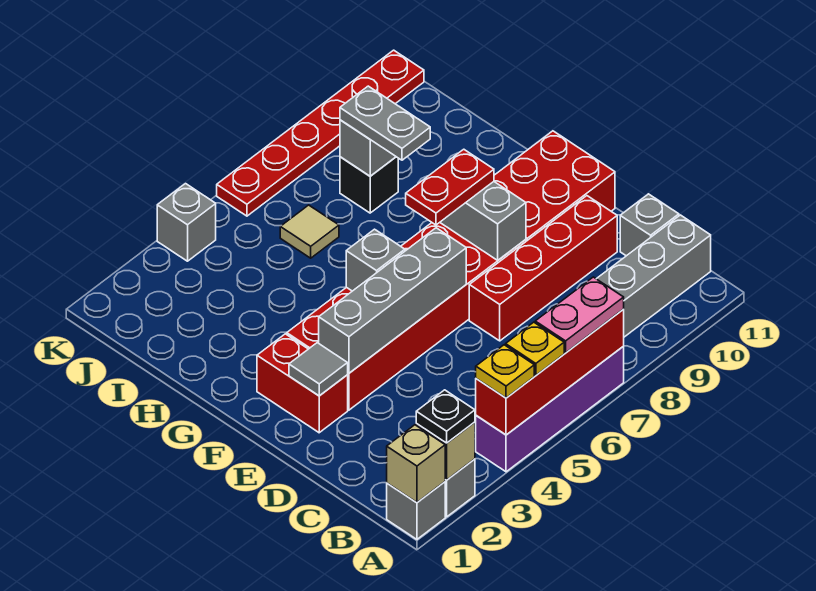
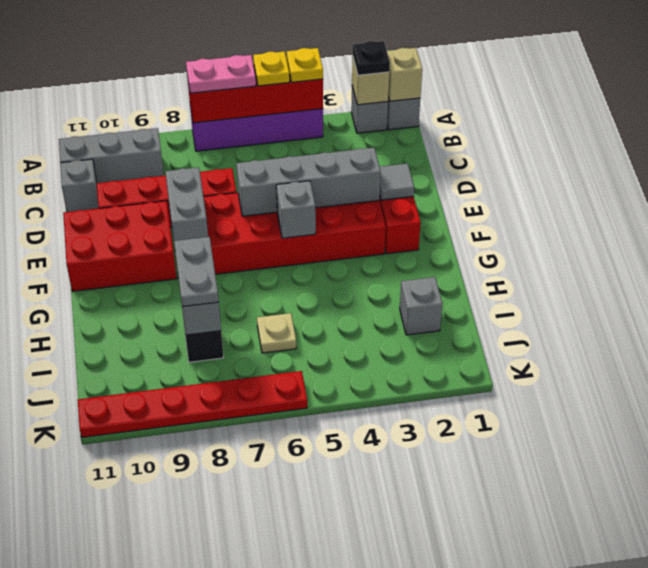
red plate F7:F8 level 3 -> none
tan tile I6 level 1 -> tan plate I6 level 1
grey brick K4 level 1 -> grey brick I2 level 1

